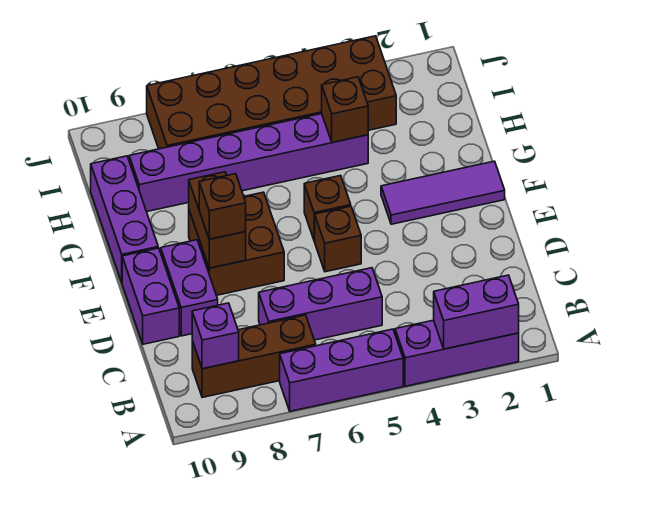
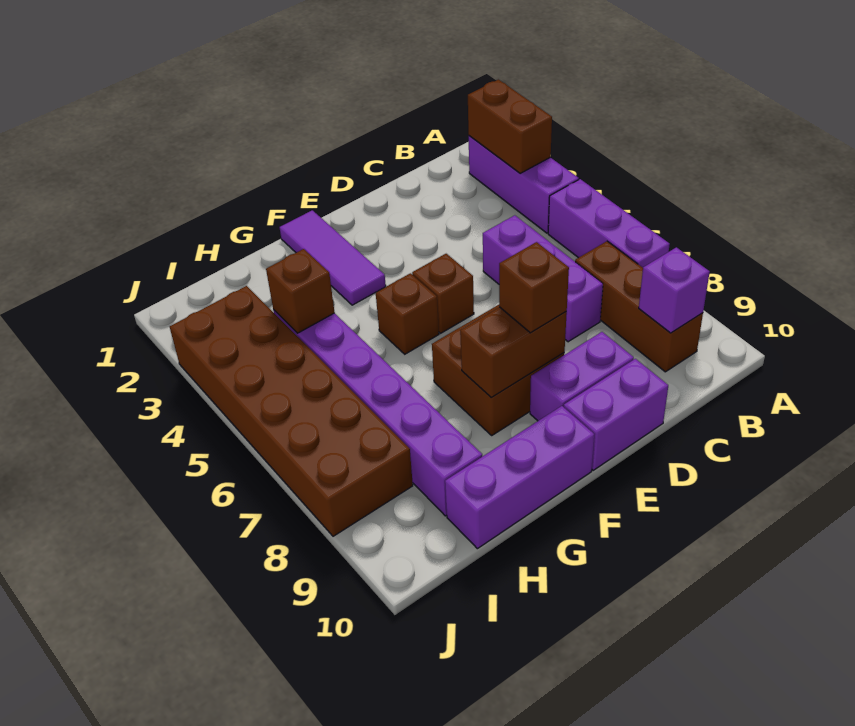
purple brick A2:A3 level 2 -> brown brick A2:A3 level 2

